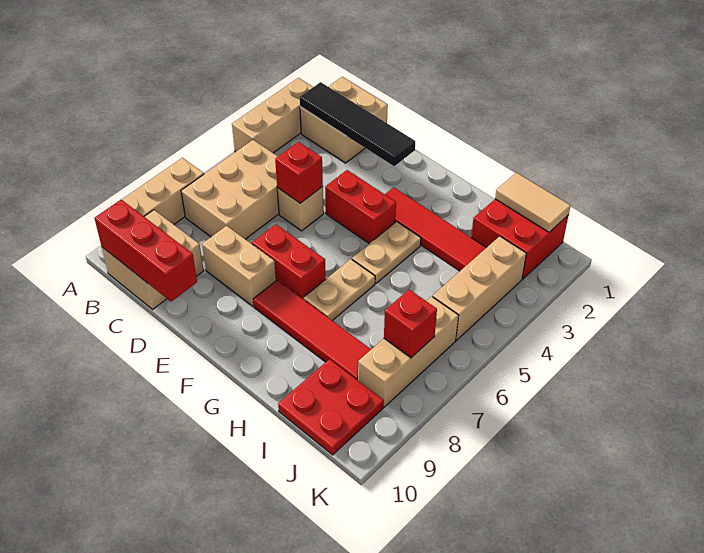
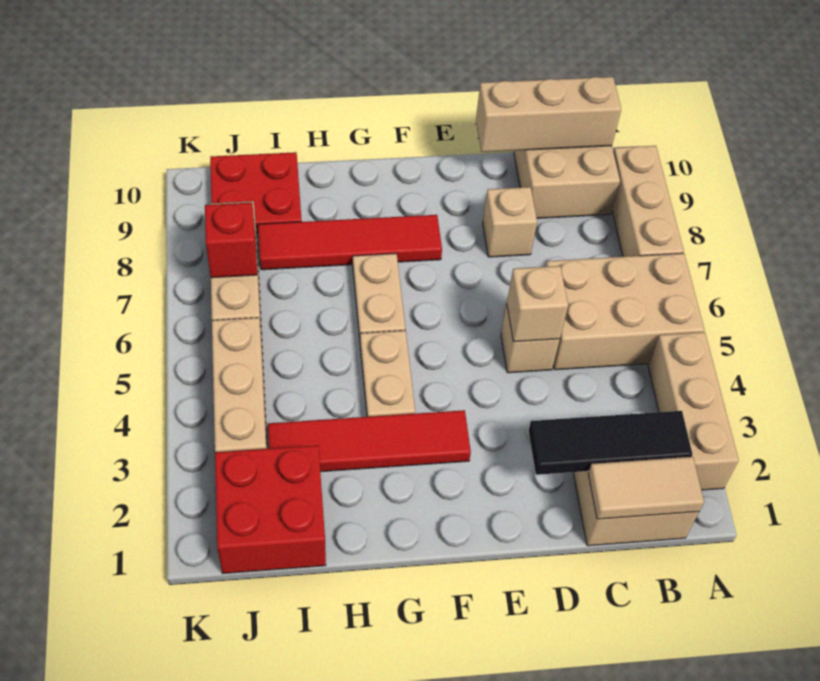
black tile B2:E2 level 2 -> black tile B2:D2 level 2
tan brick B5:C7 level 1 -> tan brick A5:C6 level 1
red brick B10:D10 level 2 -> tan brick B10:D10 level 2
red brick D5 level 2 -> tan brick D5 level 2
tan brick D8:E8 level 1 -> tan brick D8 level 1
red brick E4:F4 level 1 -> none
red brick E7:F7 level 1 -> none
tan tile I1:J1 level 2 -> tan tile B1:C1 level 2

